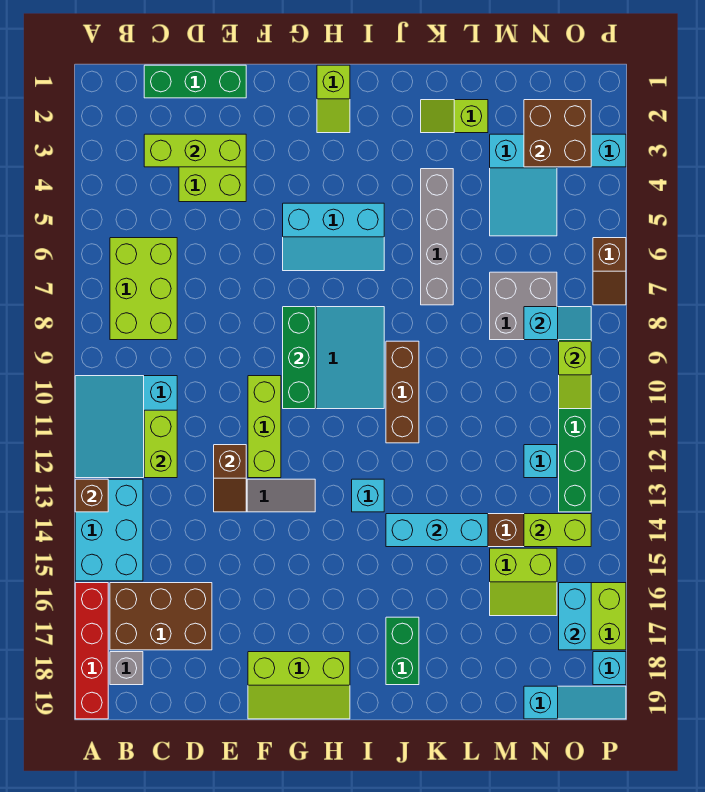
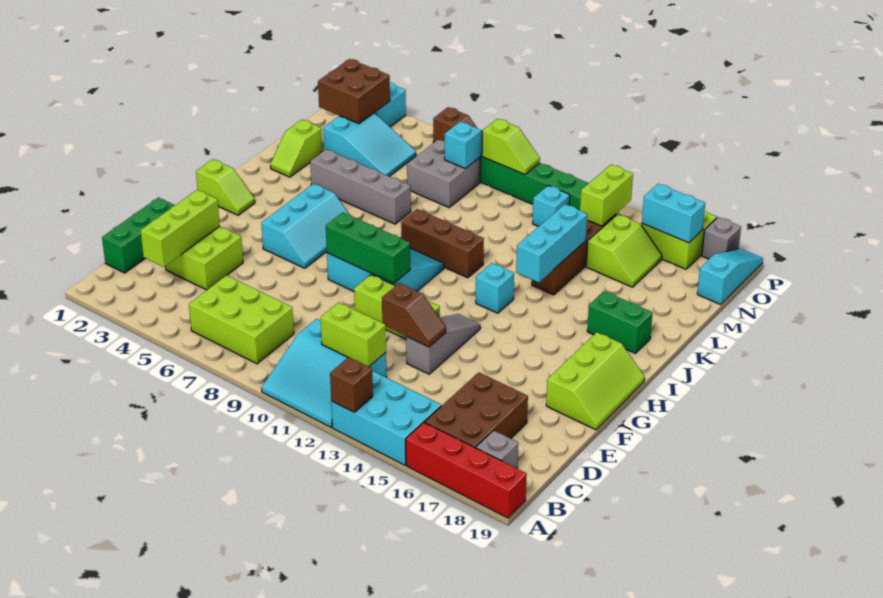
cyan brick P18 level 1 -> grey brick P18 level 1

